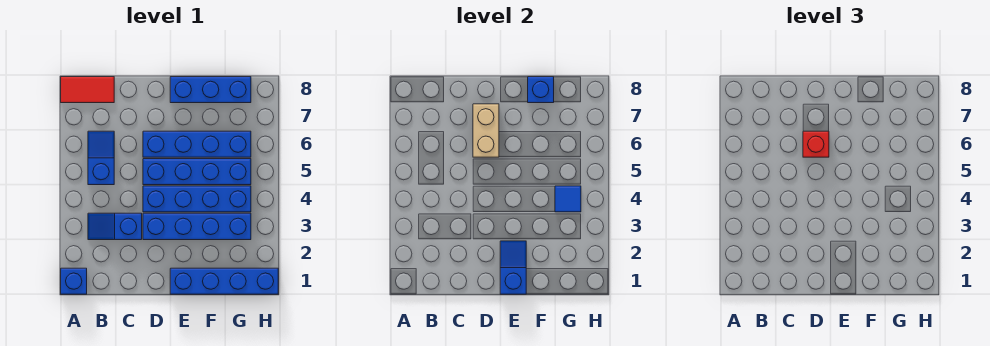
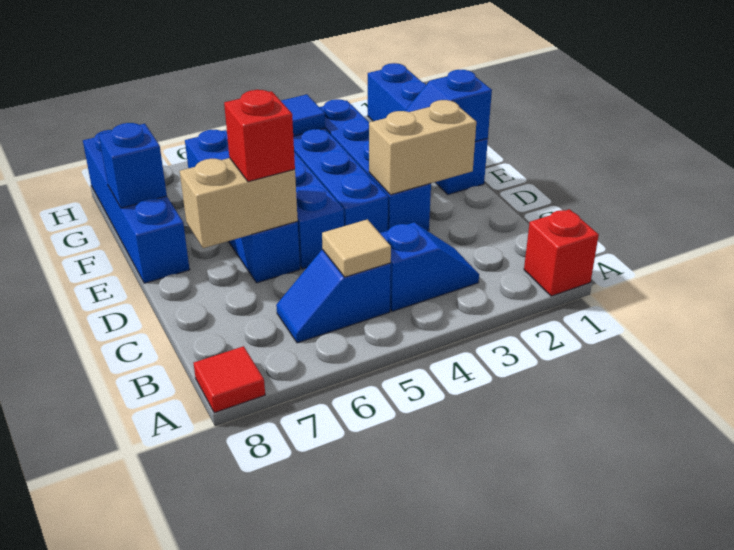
blue brick A1 level 1 -> red brick A1 level 1
red tile A8:B8 level 1 -> red tile A8 level 1
blue slope B3:C3 level 1 top C -> blue slope B3:B4 level 1 top 4
none -> tan tile B5 level 2
none -> tan brick D2:D3 level 2
blue brick E8:G8 level 1 -> blue brick E8:H8 level 1

